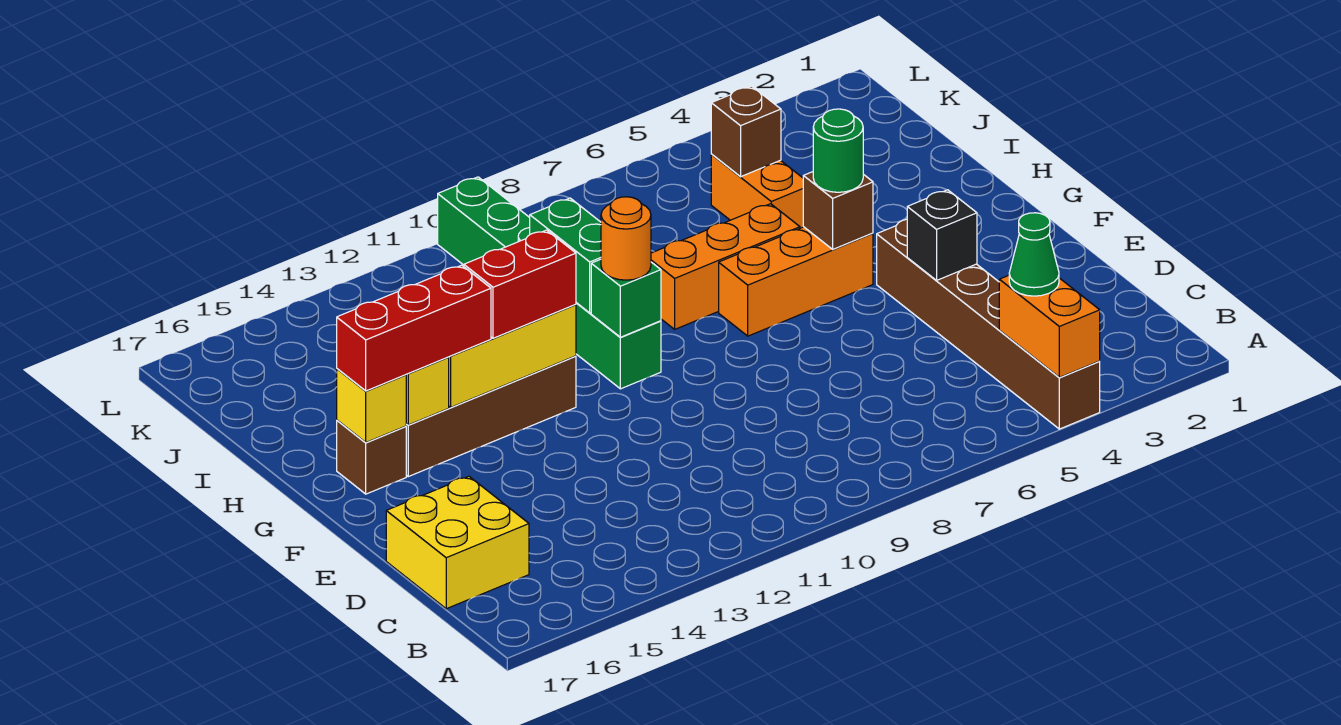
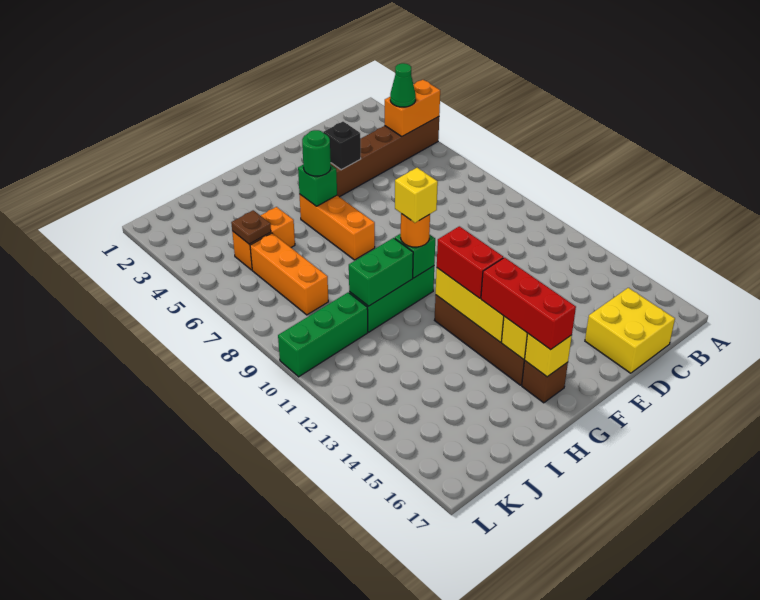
brown brick G5 level 2 -> green brick G5 level 2
none -> yellow brick G10 level 4
orange brick H6:H8 level 1 -> orange brick J6:J8 level 1
brown brick J5 level 2 -> brown plate J5 level 2

